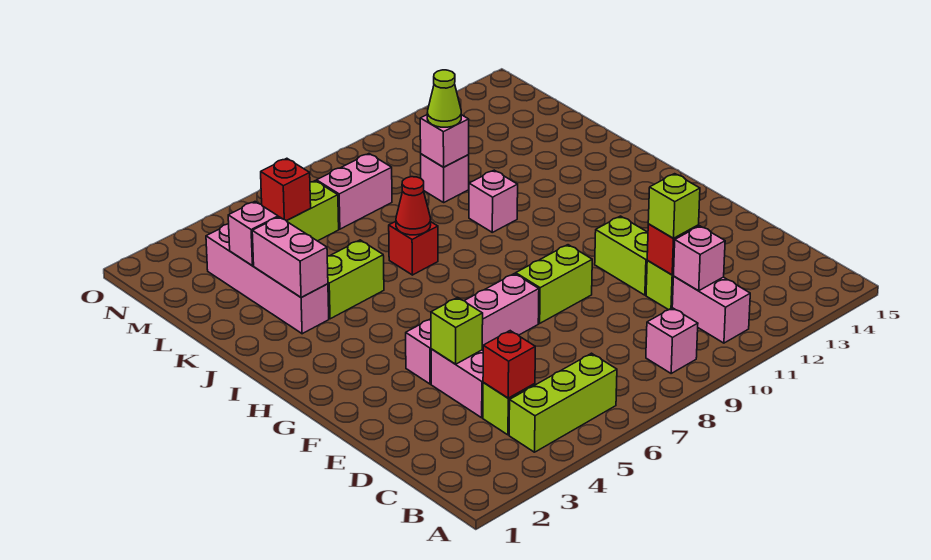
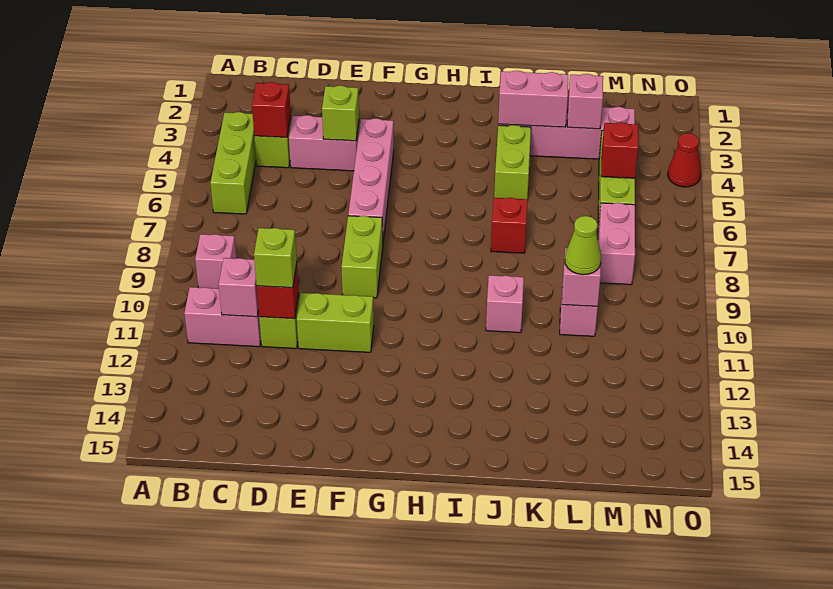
red cone J7 level 2 -> red cone O4 level 1

